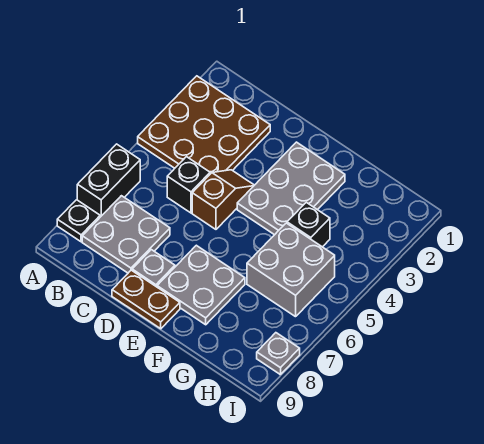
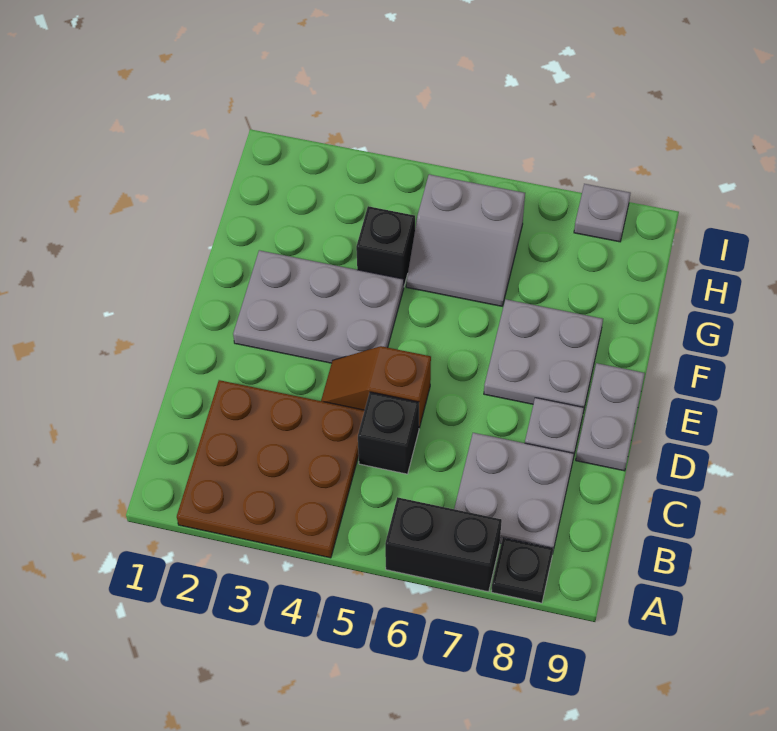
brown plate D9:E9 level 1 -> grey plate D9:E9 level 1
grey brick G5:H6 level 1 -> grey slope G5:H6 level 1 top H

